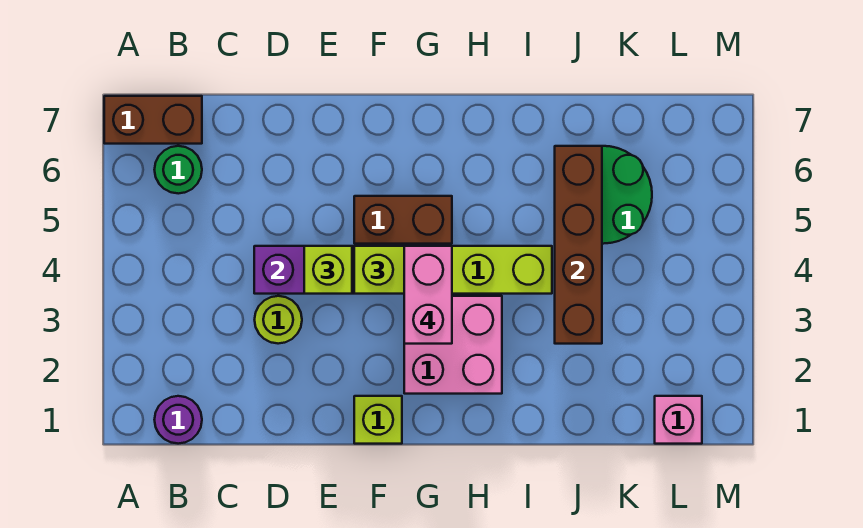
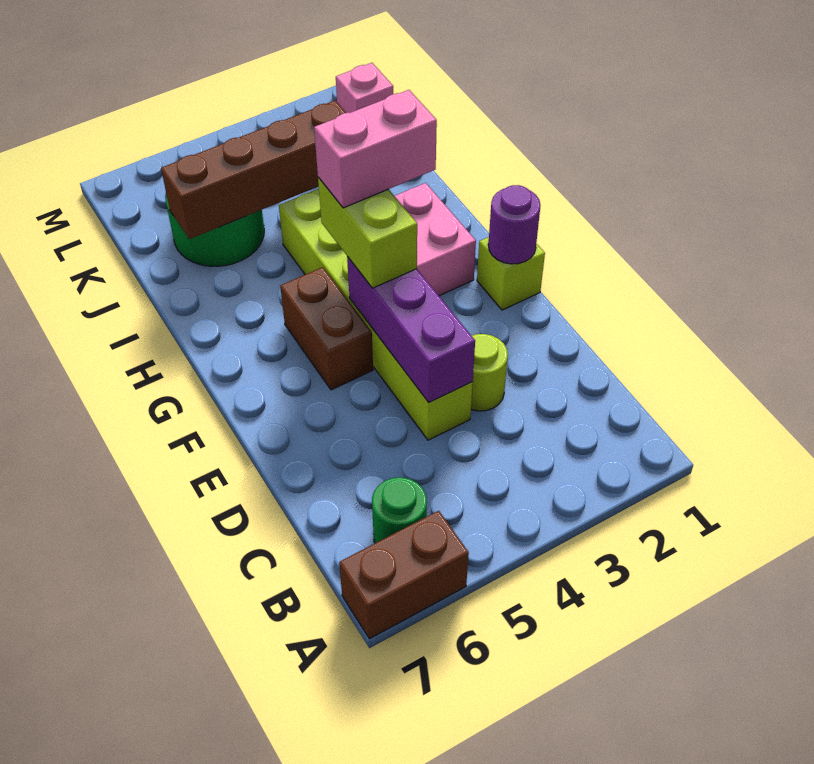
brown brick A7:B7 level 1 -> brown brick A6:A7 level 1
purple round brick B1 level 1 -> purple round brick F1 level 2
lime brick E4 level 3 -> none

